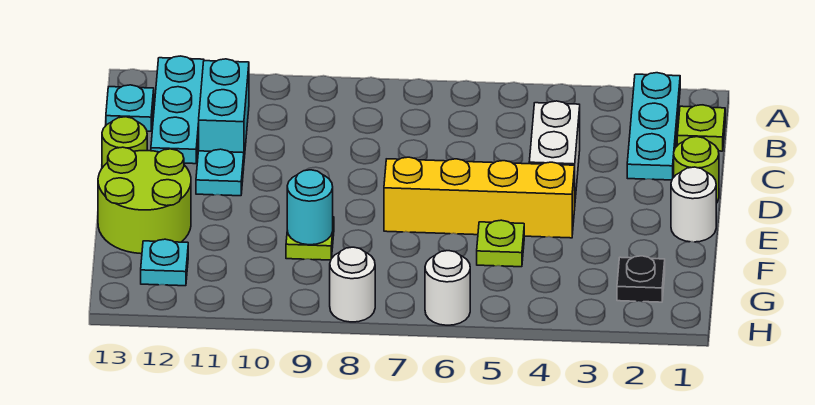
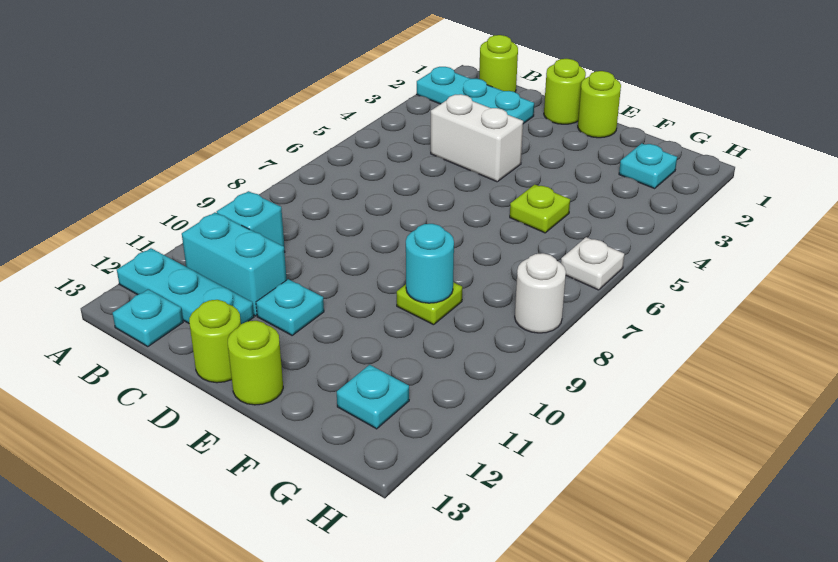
lime plate B1 level 1 -> lime round brick B1 level 1
none -> cyan brick B10 level 1
white round brick E1 level 1 -> lime round brick E1 level 1
yellow brick E4:E7 level 1 -> none
lime round brick E12:F13 level 1 -> lime round brick E13 level 1
black plate G2 level 1 -> cyan plate G2 level 1
white round brick H6 level 1 -> white plate H6 level 1

